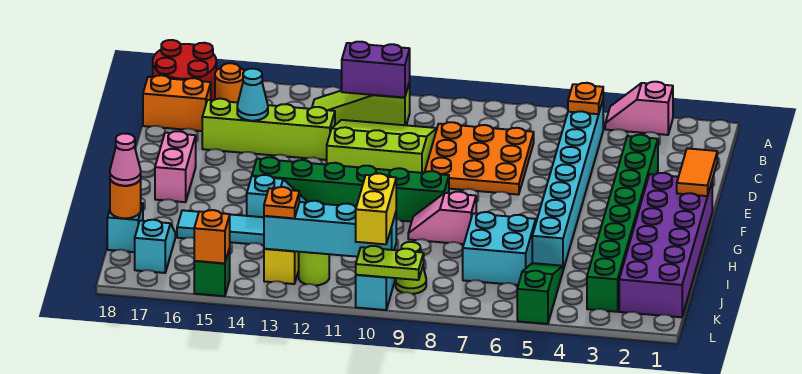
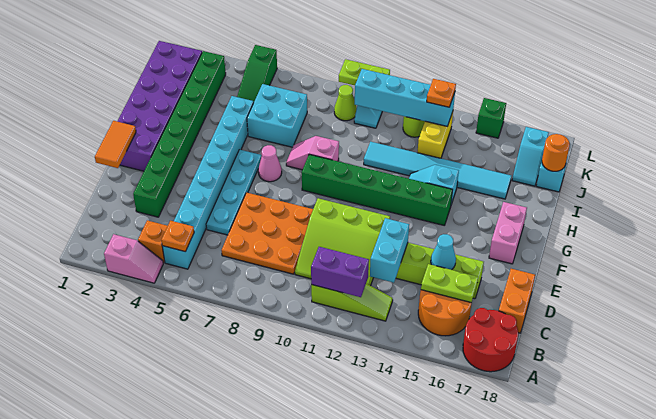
orange round brick B16 level 1 -> orange round brick B15:C16 level 1
none -> cyan brick C13:D13 level 2
none -> lime plate C15:C16 level 2
orange brick C17:C18 level 1 -> orange brick C18:D18 level 1
none -> cyan plate D6:G6 level 1
pink slope H8:H9 level 1 top 8 -> pink slope H8:H9 level 1 top 9
pink cone J18 level 3 -> pink cone G7 level 1
yellow brick K10:L10 level 3 -> none
orange brick L15 level 2 -> orange brick B4 level 1

